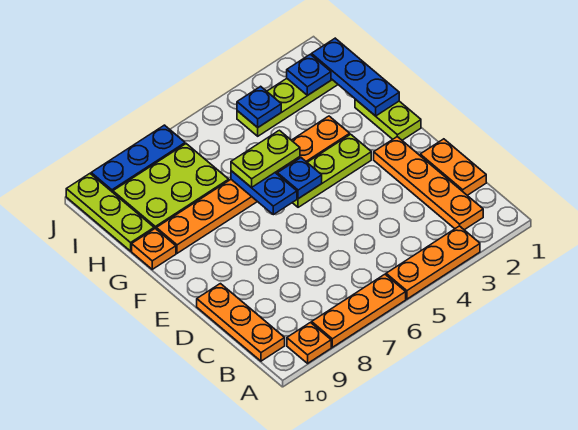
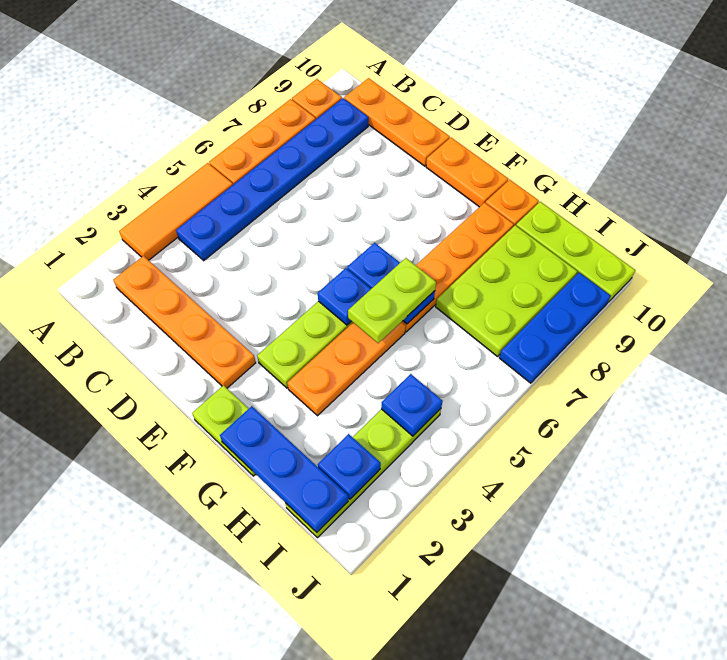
orange plate A3:A5 level 1 -> orange tile A3:A5 level 1
none -> blue plate B4:B9 level 1
orange plate C1:D1 level 1 -> orange plate E10:F10 level 1

